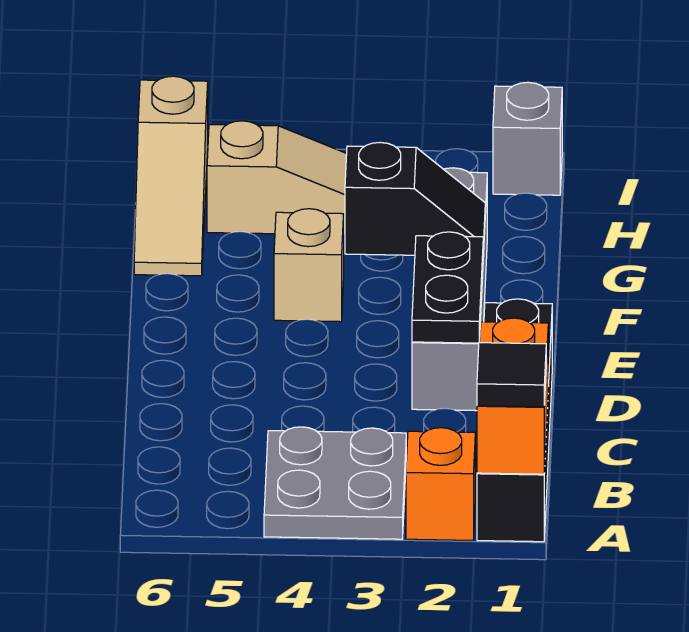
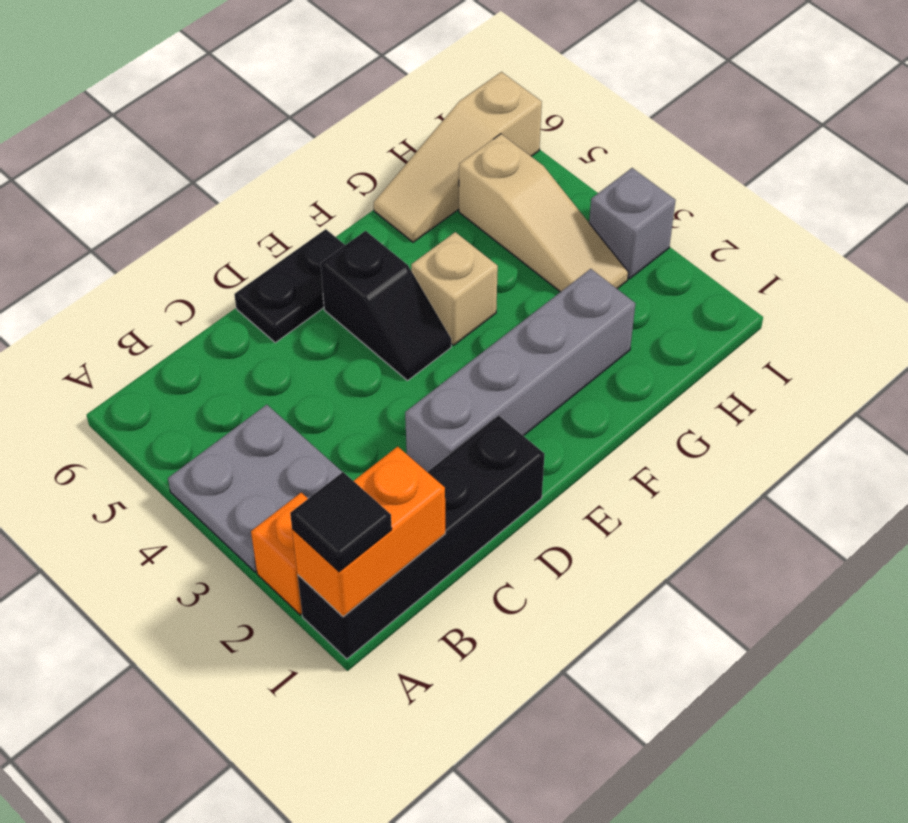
black plate D2:E2 level 2 -> black plate D6:E6 level 1
black slope F2:F3 level 2 top 3 -> black slope E4:E5 level 1 top 5
grey brick I1 level 1 -> grey brick I3 level 1

